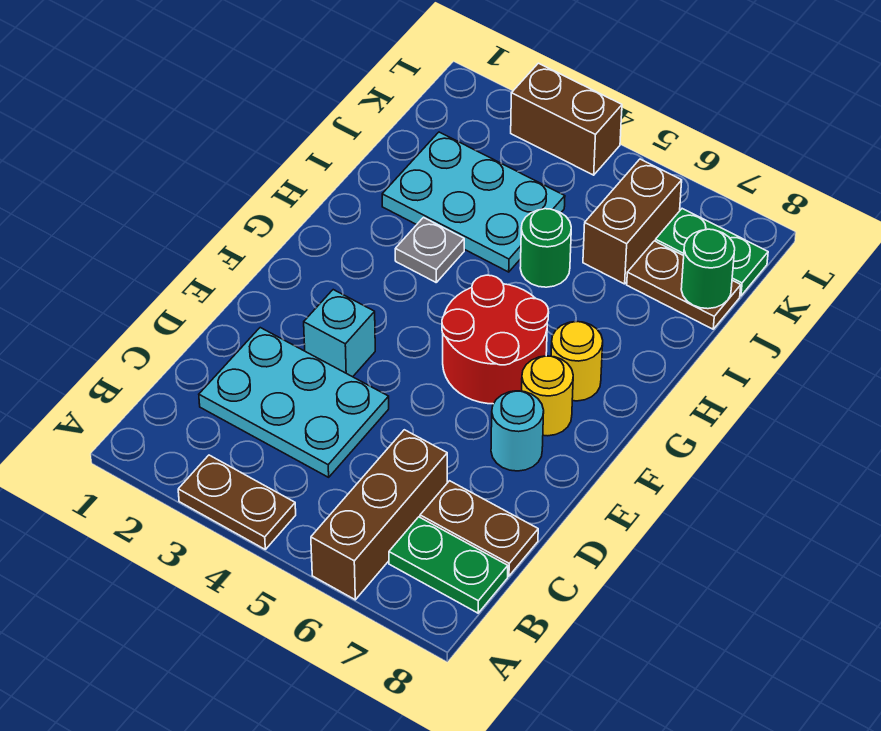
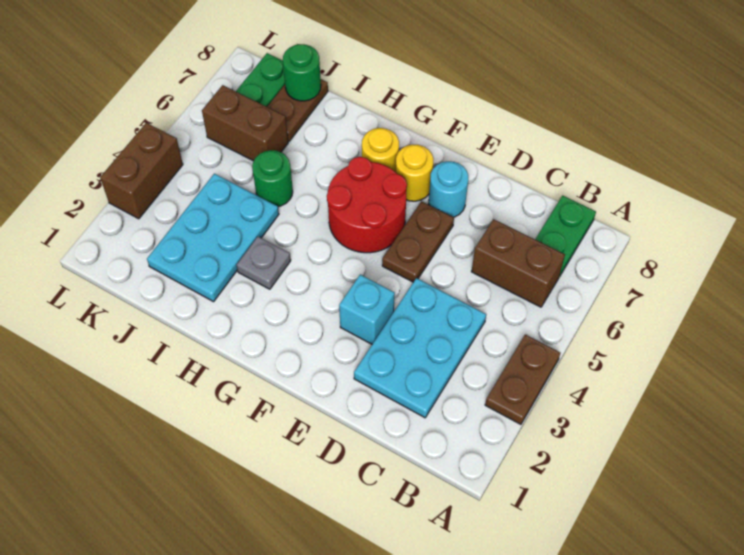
brown brick A6:C6 level 1 -> brown brick B6:C6 level 1
brown plate C7:C8 level 1 -> brown plate E5:E6 level 1

